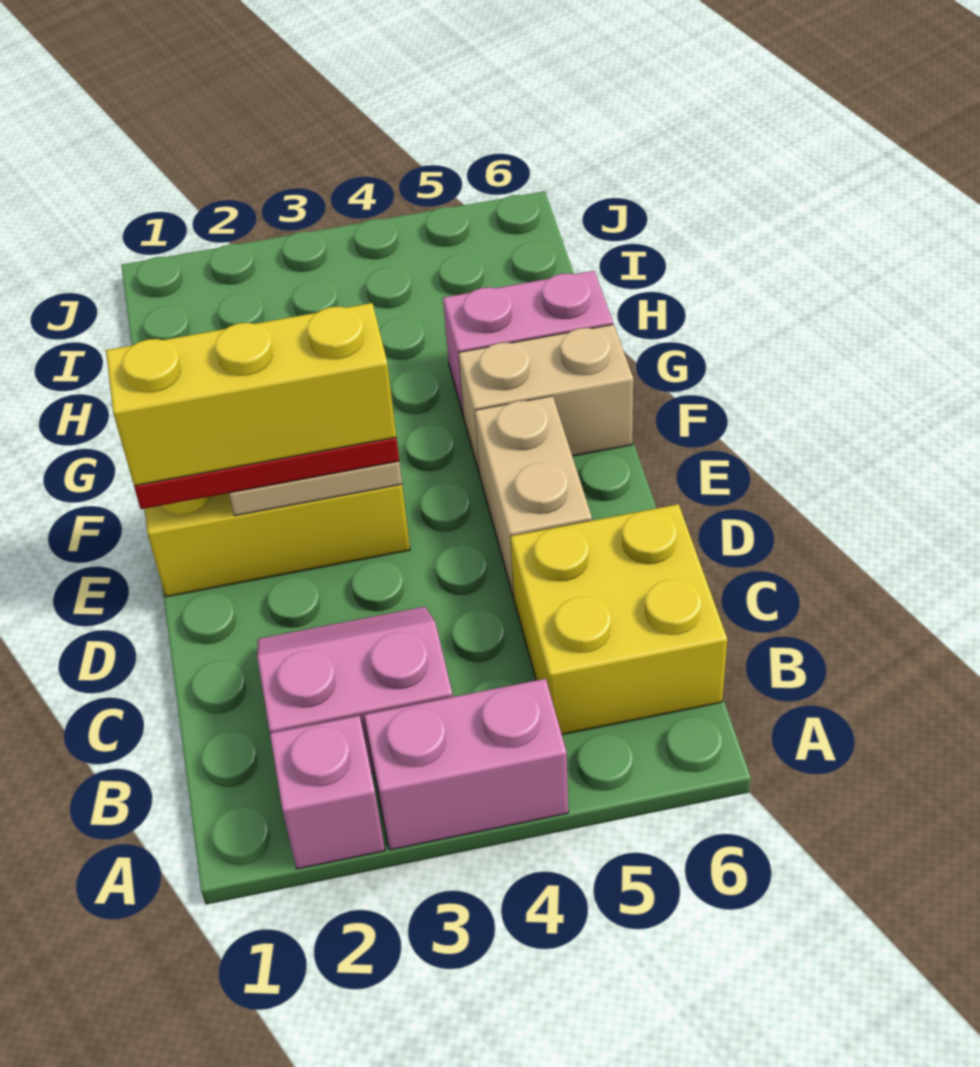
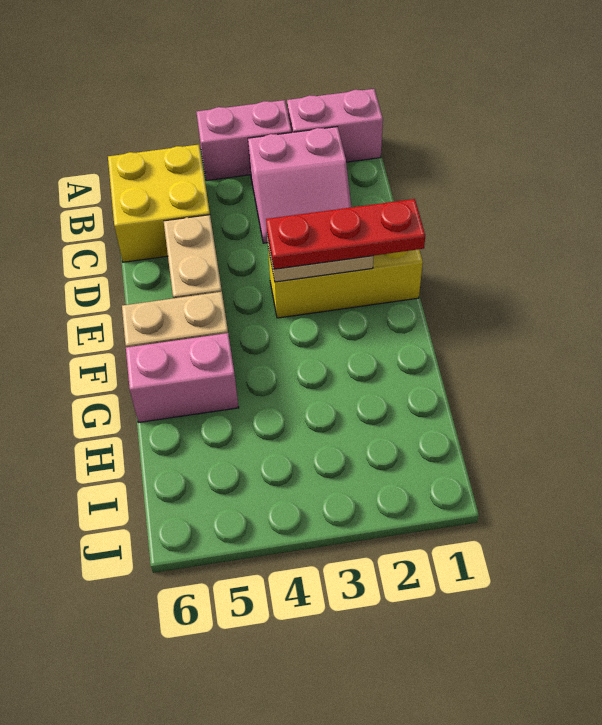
pink brick A2 level 1 -> pink brick A1:A2 level 1
yellow brick E1:E3 level 4 -> none

